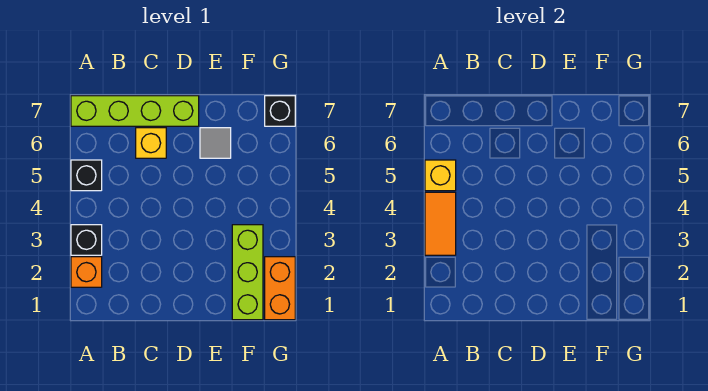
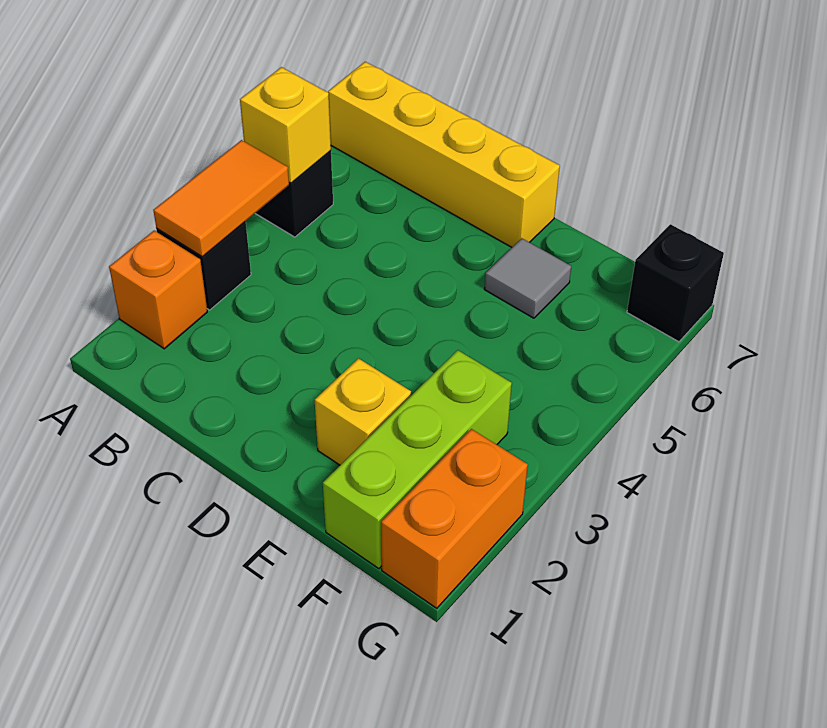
lime brick A7:D7 level 1 -> yellow brick A7:D7 level 1
yellow brick C6 level 1 -> yellow brick E2 level 1

